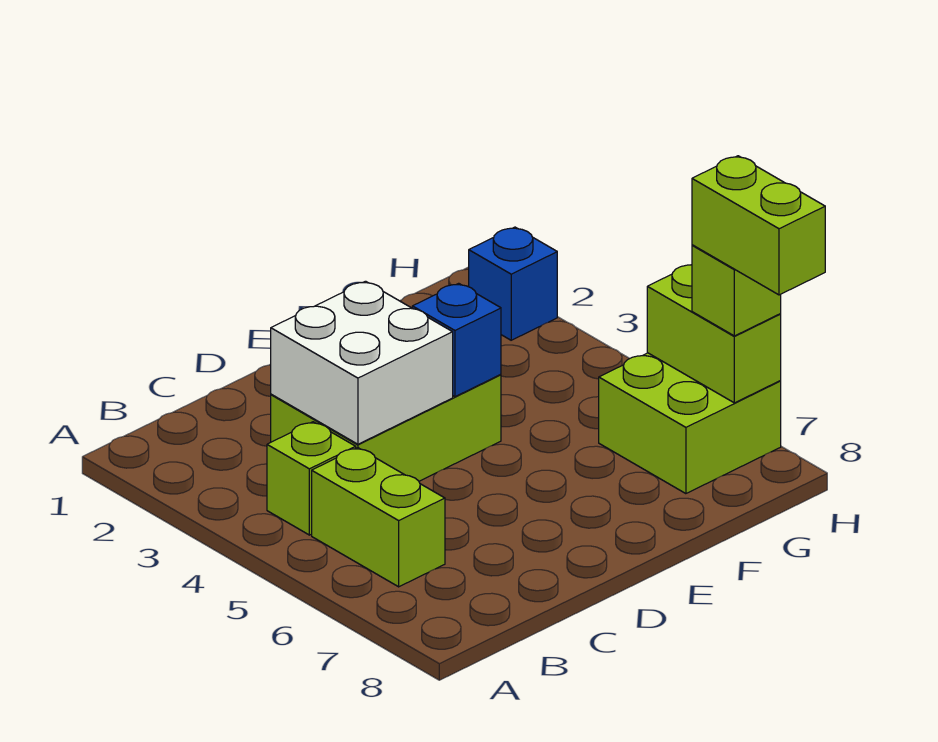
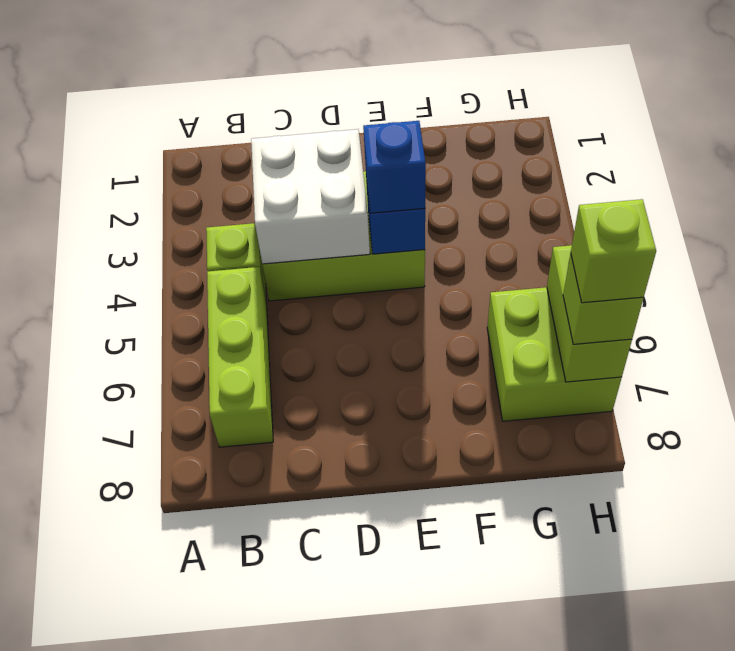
lime brick B5:B6 level 1 -> lime brick B5:B7 level 1
blue brick H2 level 1 -> blue brick E4 level 3
lime brick H7:H8 level 4 -> lime brick H7 level 4

